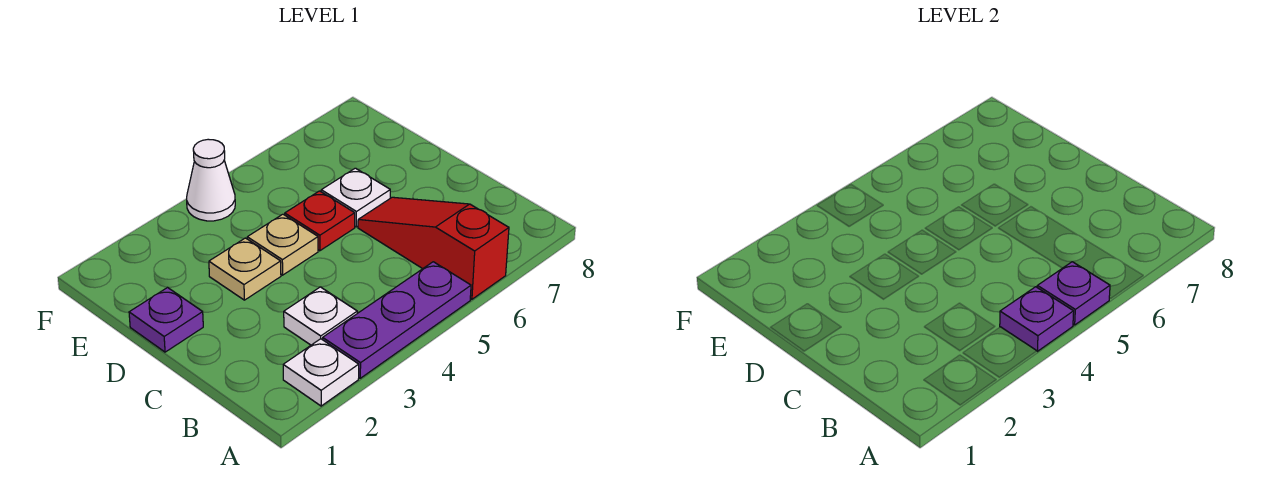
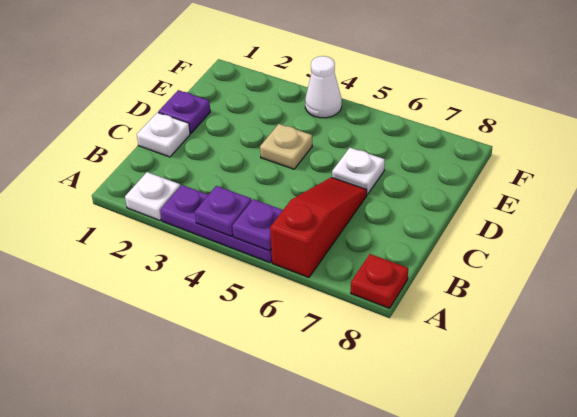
white plate B3 level 1 -> white plate C1 level 1
tan plate D3 level 1 -> none
red plate D5 level 1 -> red plate A8 level 1

